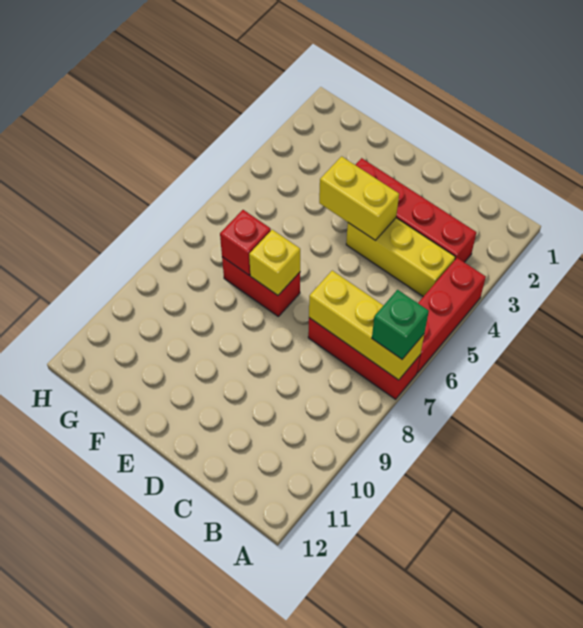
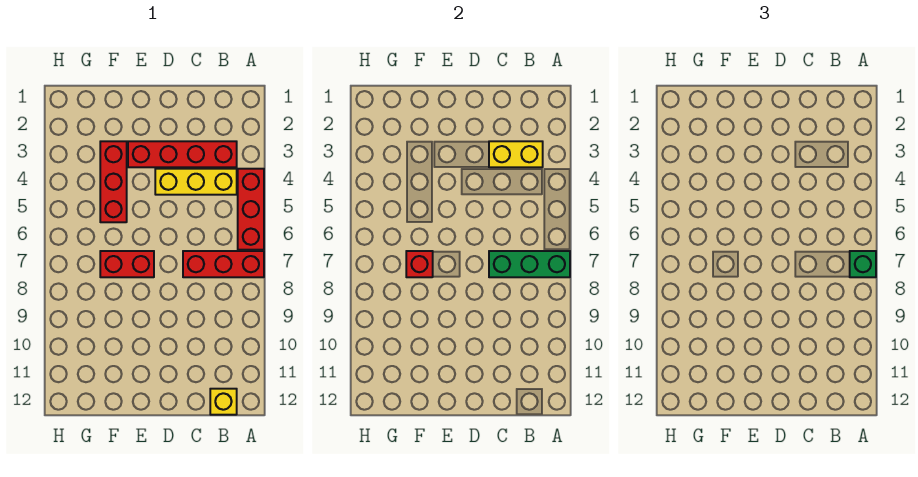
yellow brick A7:C7 level 2 -> green brick A7:C7 level 2
yellow brick D4:E4 level 2 -> yellow brick B3:C3 level 2
yellow brick E7 level 2 -> yellow brick B12 level 1
none -> red brick F3:F5 level 1

